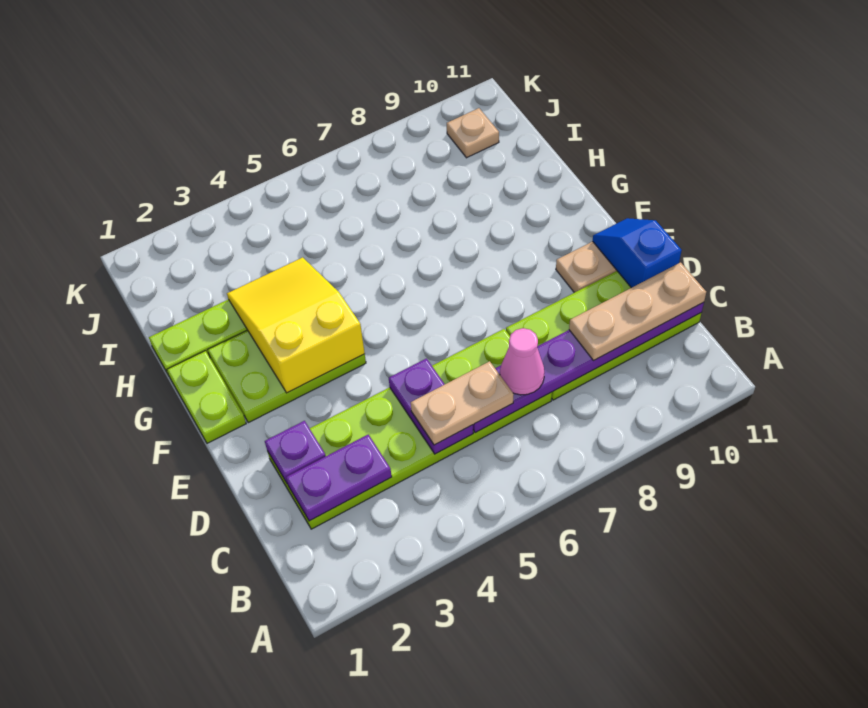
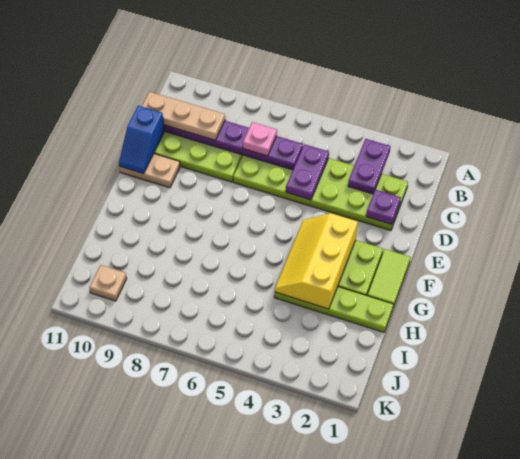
purple plate C2:C3 level 2 -> purple plate B3:C3 level 2
tan plate C5:C6 level 3 -> none
pink cone C7 level 3 -> pink plate C7 level 3
lime plate F1:G1 level 1 -> lime tile F1:G1 level 1
yellow slope F3:H4 level 2 top F -> yellow slope F3:H4 level 2 top 3

